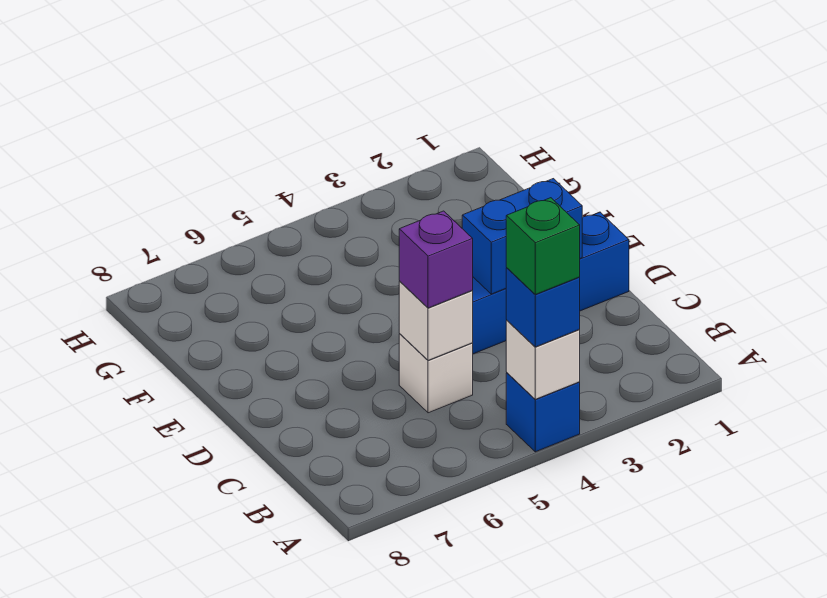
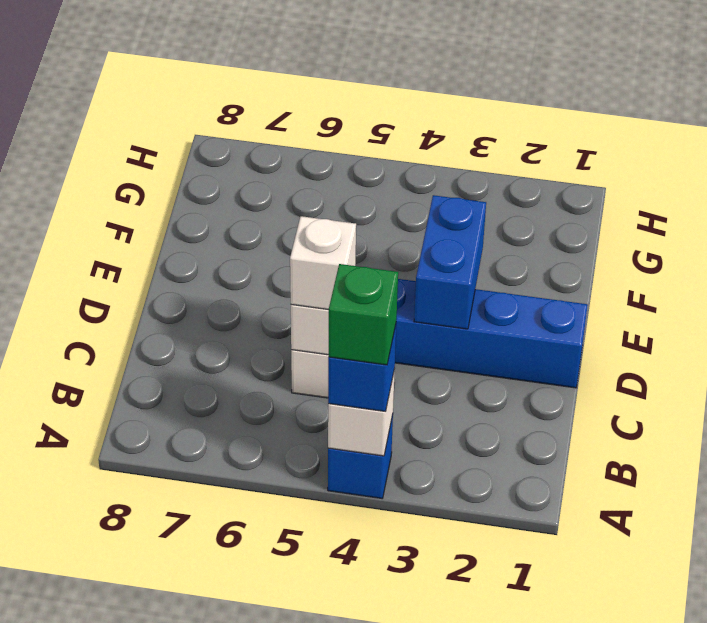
purple brick C5 level 3 -> white brick C5 level 3
blue brick D2:D3 level 2 -> blue brick D3:E3 level 2

